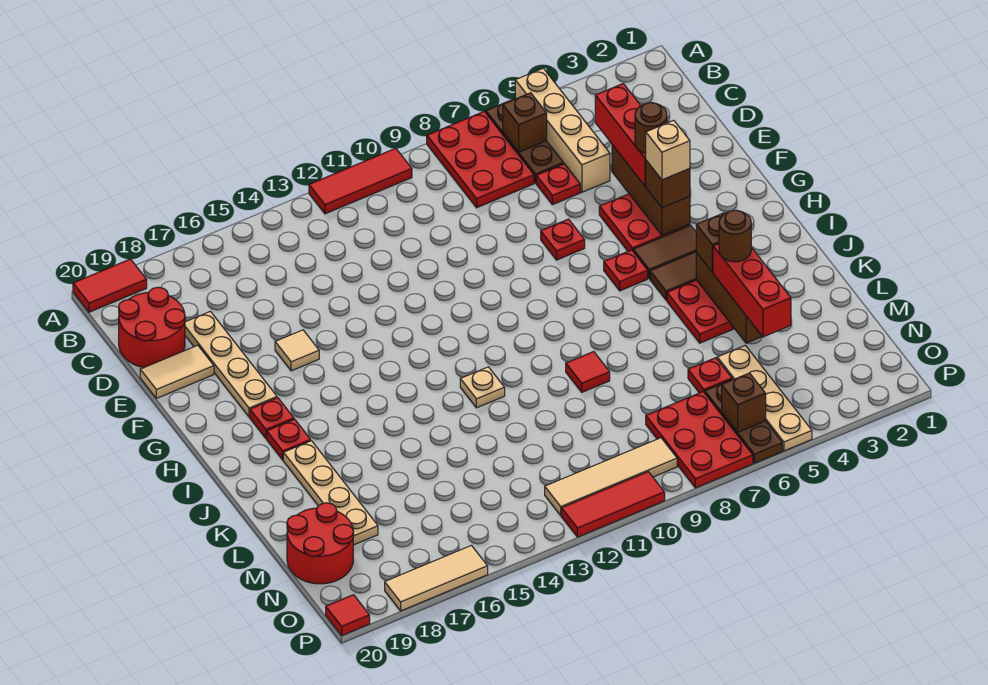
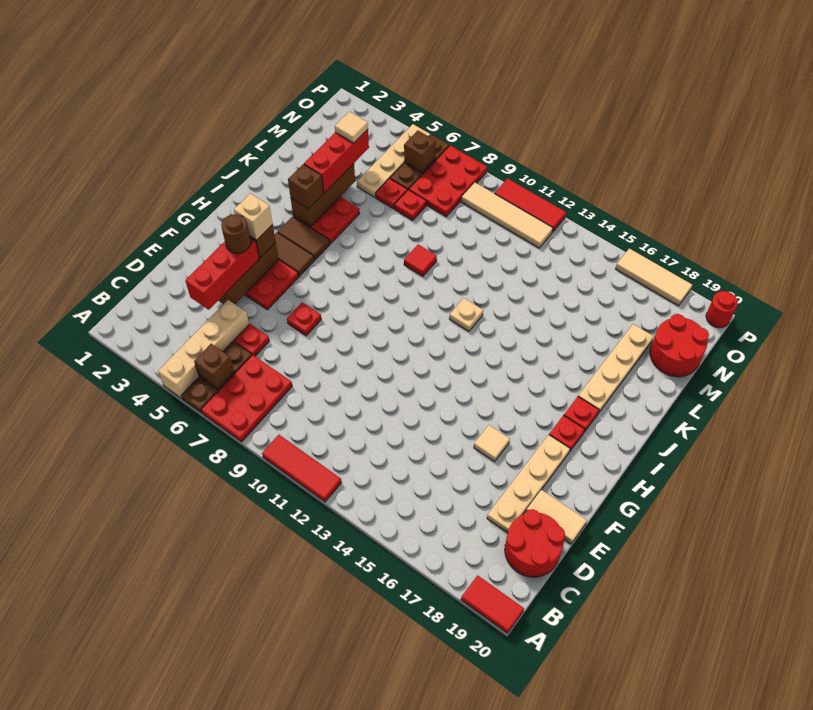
red plate H6 level 1 -> red plate M7 level 1
brown round brick K4 level 4 -> none
none -> tan tile M4 level 4
red tile P20 level 1 -> red round brick P20 level 1

